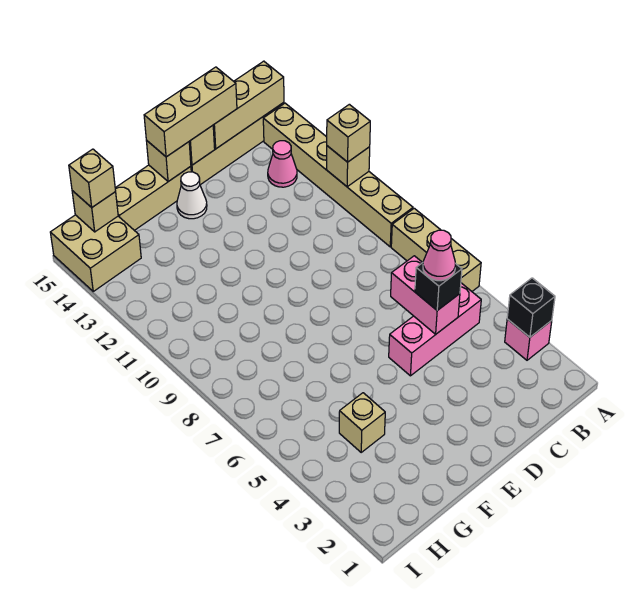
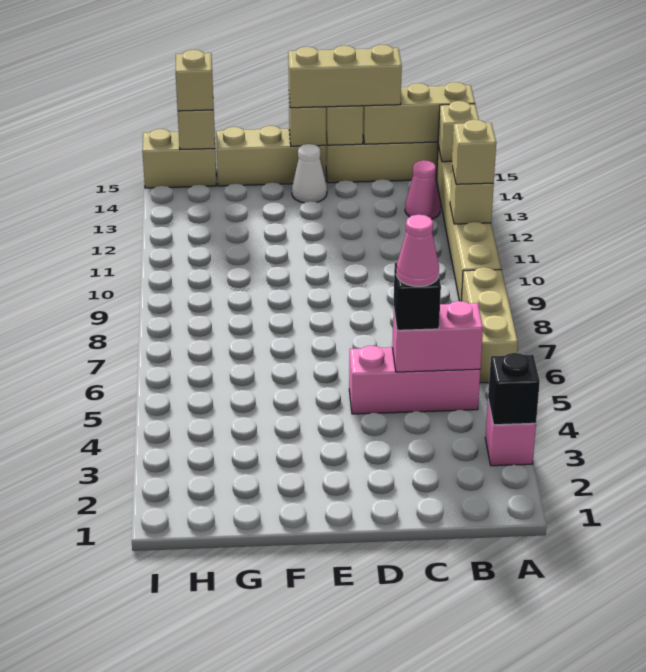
pink brick C5:C6 level 2 -> pink brick B5:C5 level 2
tan brick G4 level 1 -> tan brick A14 level 2
tan brick H14:I15 level 1 -> tan brick H15:I15 level 1

